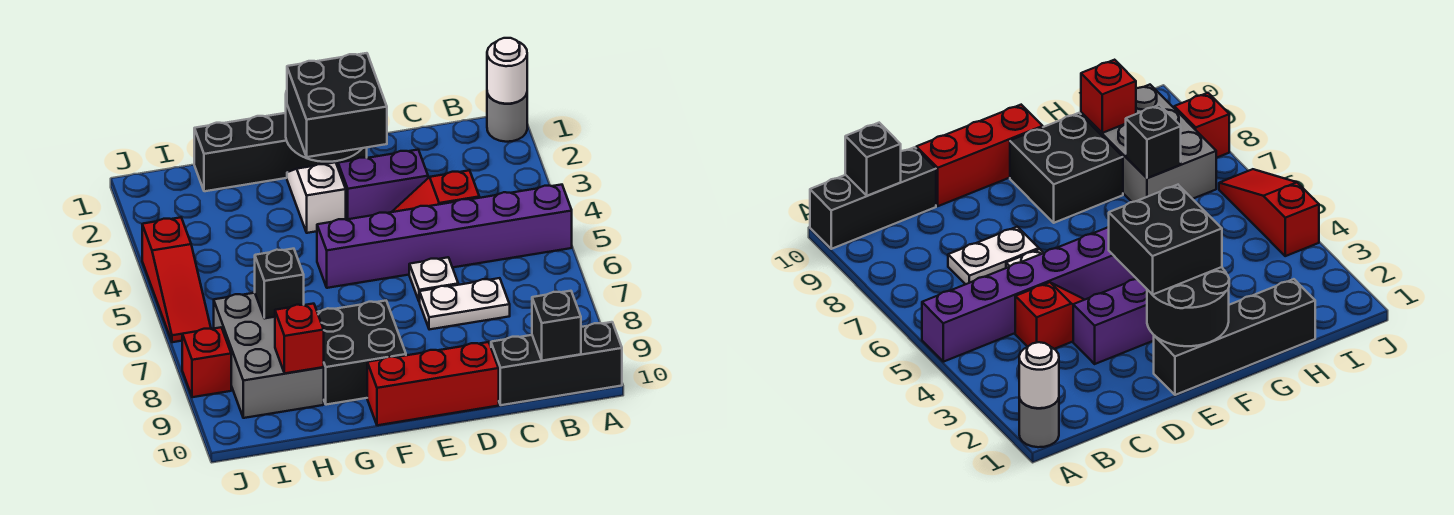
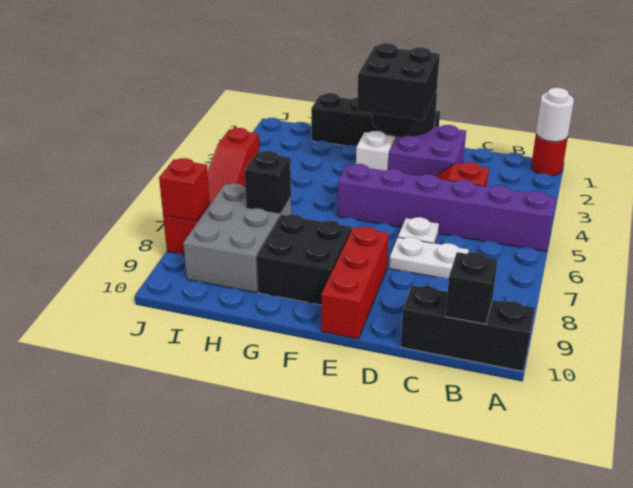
grey round brick A1 level 1 -> red round brick A1 level 1
purple brick D3:E3 level 1 -> purple brick D2:E3 level 1
red brick D10:F10 level 1 -> red brick E8:E10 level 1
red brick H9 level 2 -> red brick J8 level 2

